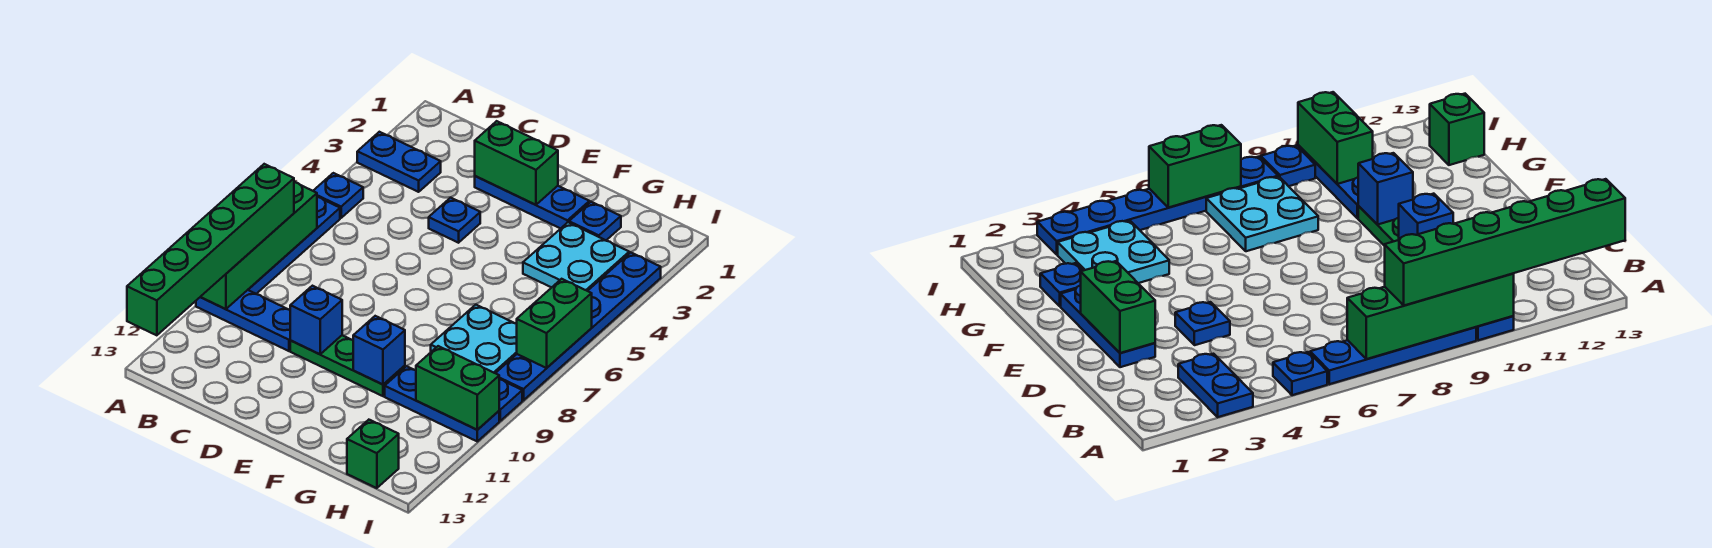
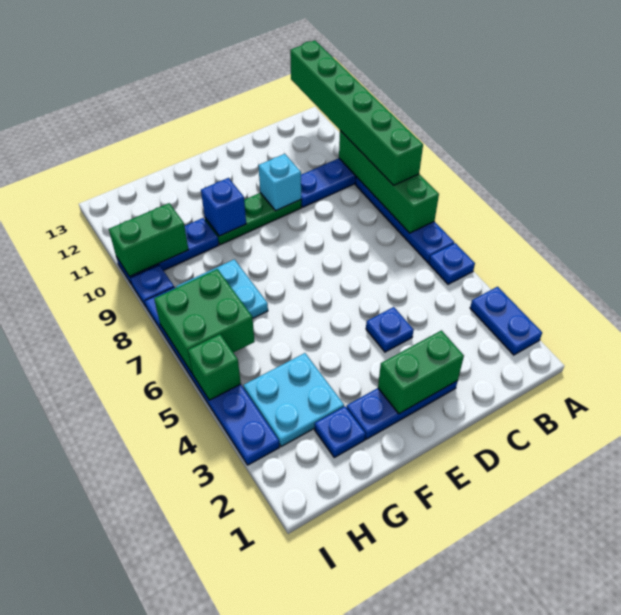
blue plate A3:B3 level 1 -> blue plate A2:A3 level 1
blue brick D10 level 2 -> cyan brick D10 level 2
green brick H13 level 1 -> green brick I5 level 2
green brick I6:I7 level 2 -> green brick H6:I7 level 2

